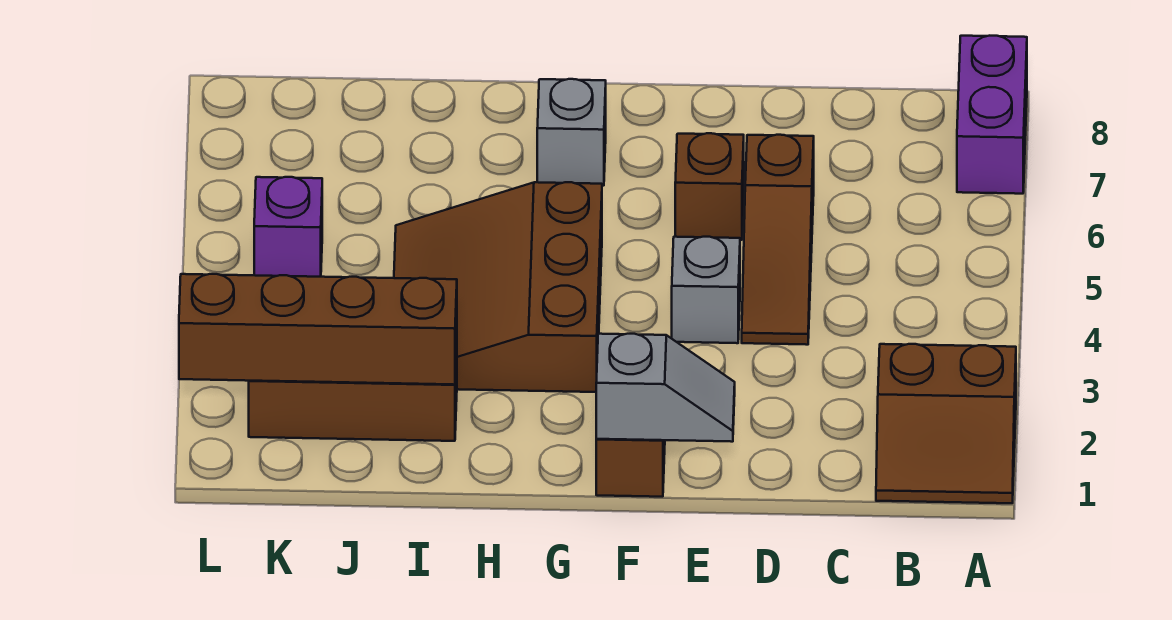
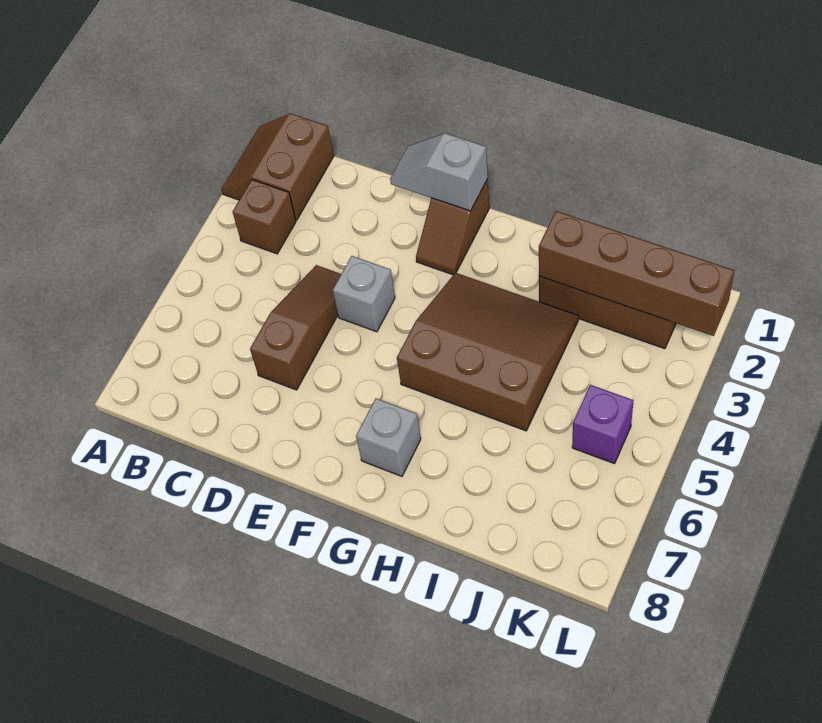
brown slope A1:B2 level 1 top 2 -> brown slope A1:B2 level 1 top B
purple brick A7:A8 level 1 -> none
brown brick E6 level 1 -> brown brick B3 level 1
brown slope G3:I5 level 1 top G -> brown slope G3:I5 level 1 top 5

